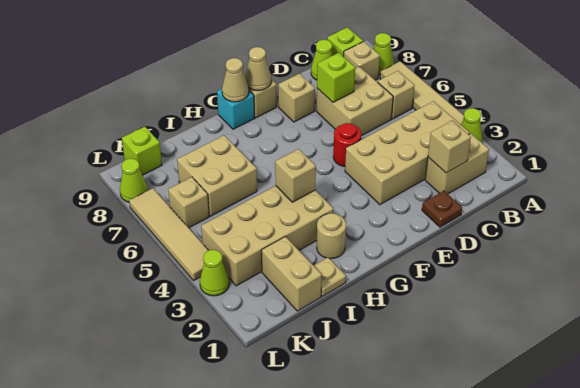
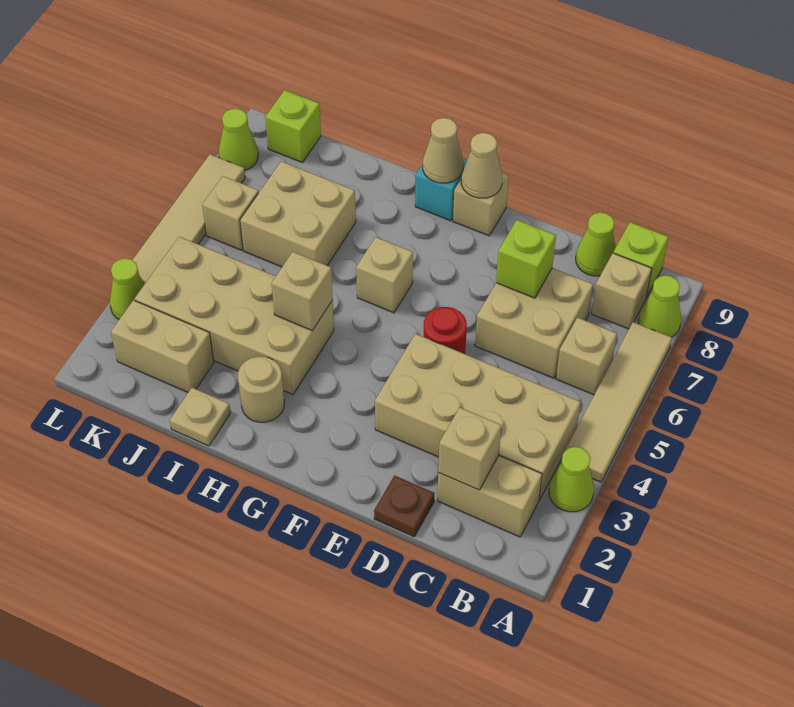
tan brick E8 level 1 -> tan brick G6 level 1
tan brick J1:J2 level 1 -> tan brick J2:K2 level 1

